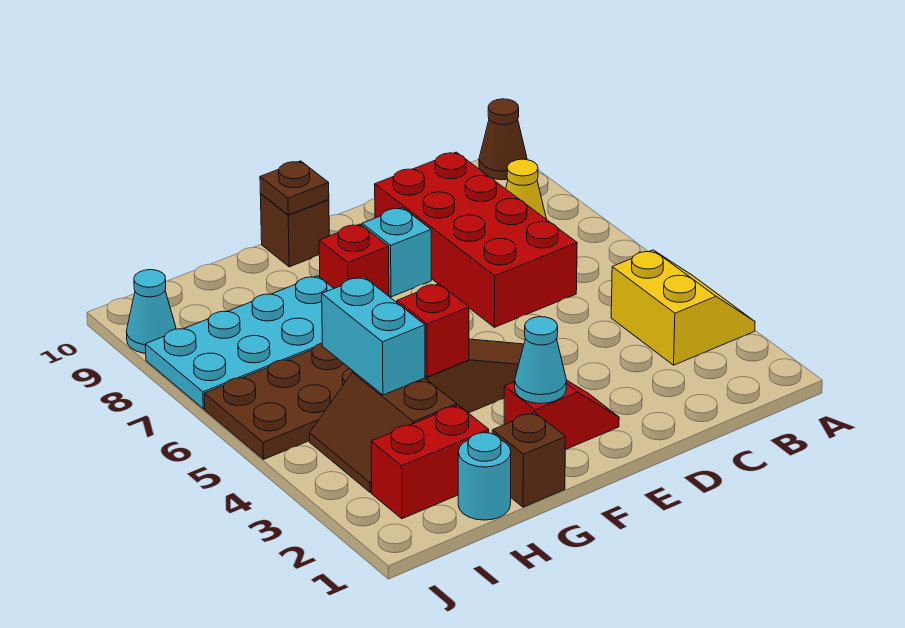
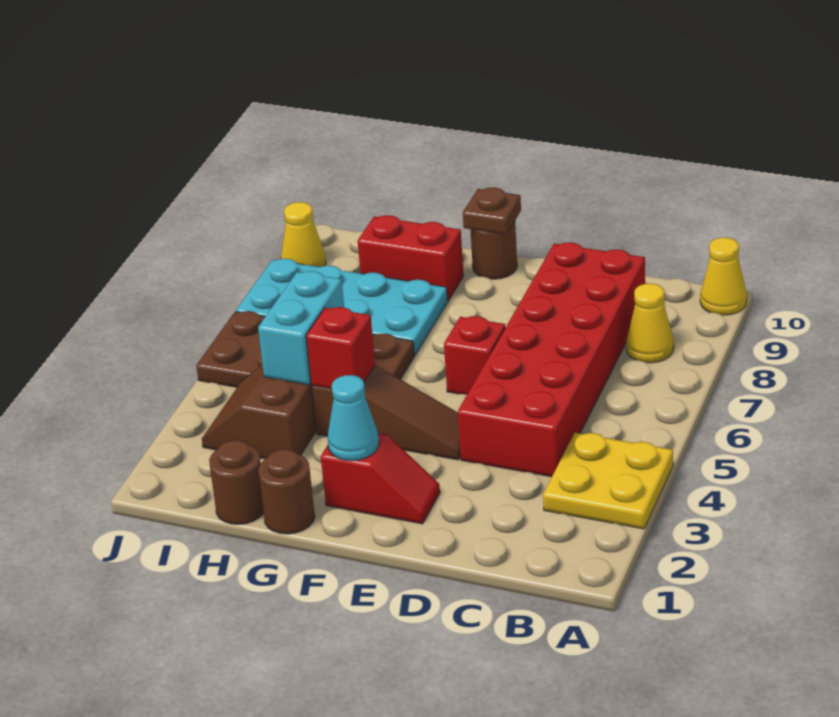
yellow slope A3:B4 level 1 top B -> yellow plate A3:B4 level 1
brown cone A10 level 1 -> yellow cone A10 level 1
red brick C6:D9 level 1 -> red brick C4:D9 level 1
cyan brick E8 level 1 -> none
red brick F8 level 1 -> red brick E6 level 1
brown brick F10 level 1 -> brown round brick F10 level 1
brown brick G1 level 1 -> brown round brick G1 level 1
cyan round brick H1 level 1 -> brown round brick H1 level 1
red brick H2:I2 level 1 -> red brick G9:H9 level 1
cyan cone J9 level 1 -> yellow cone J9 level 1

